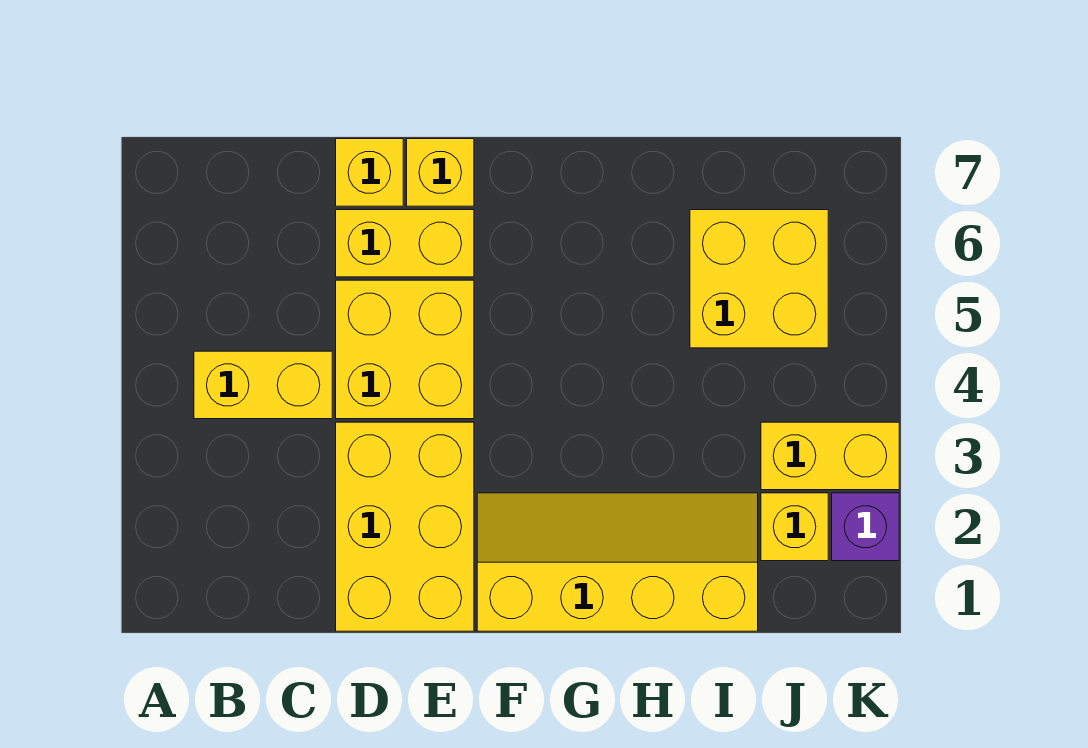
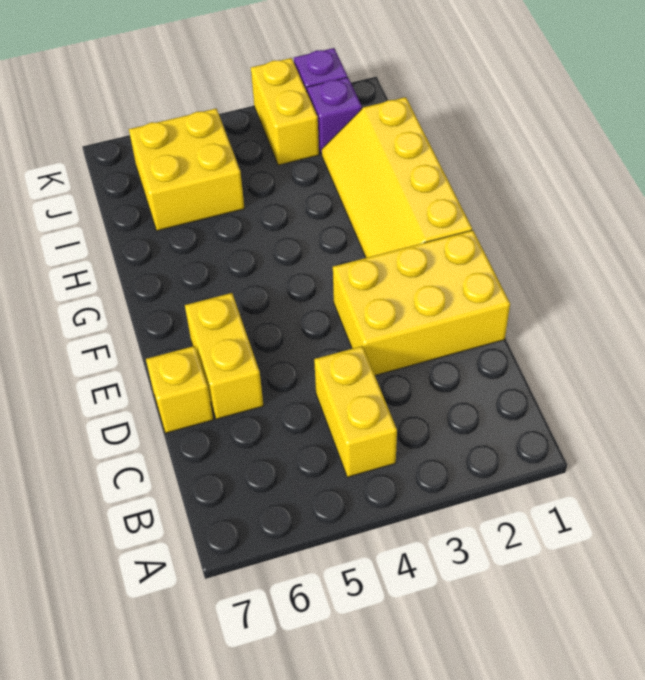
yellow brick D4:E5 level 1 -> none
yellow brick E7 level 1 -> none
yellow brick J2 level 1 -> purple brick J2 level 1

